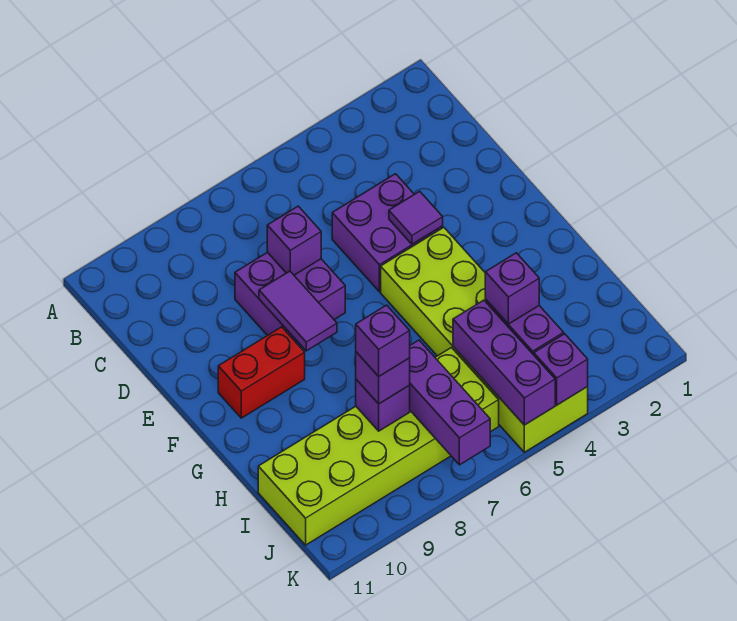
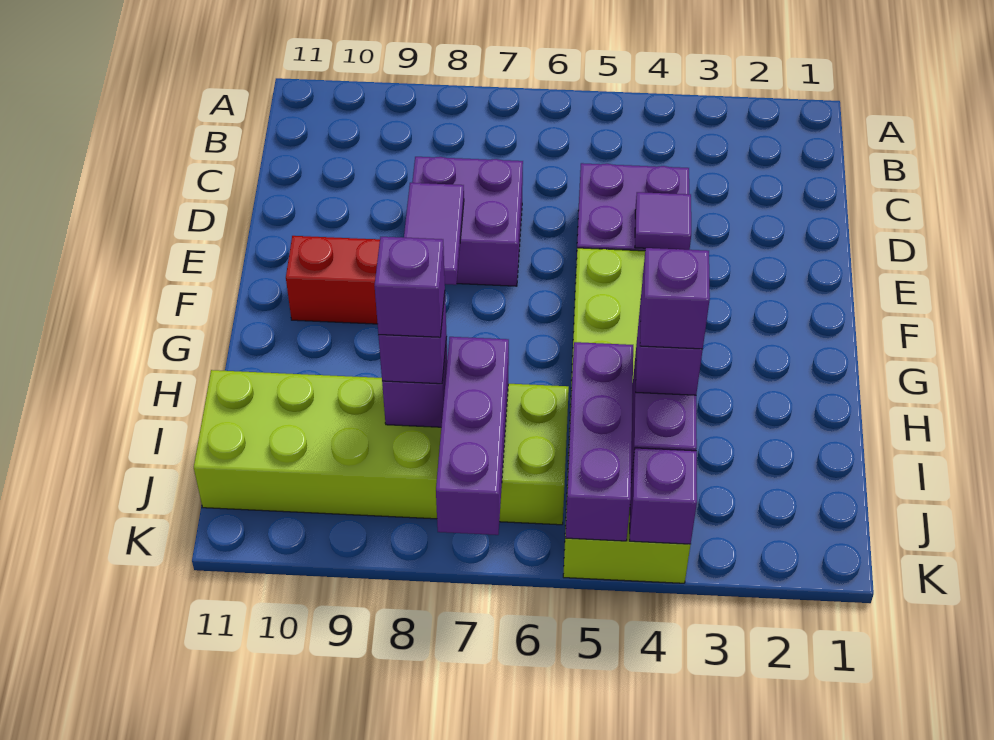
purple brick D7 level 2 -> purple brick I4 level 4

